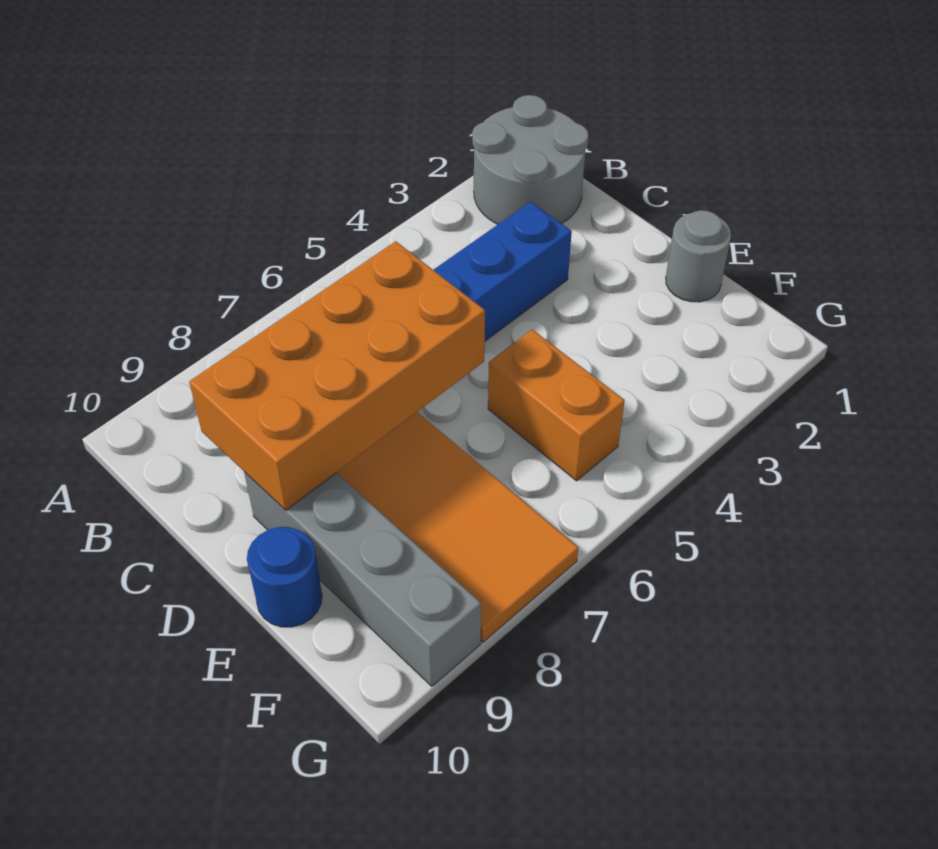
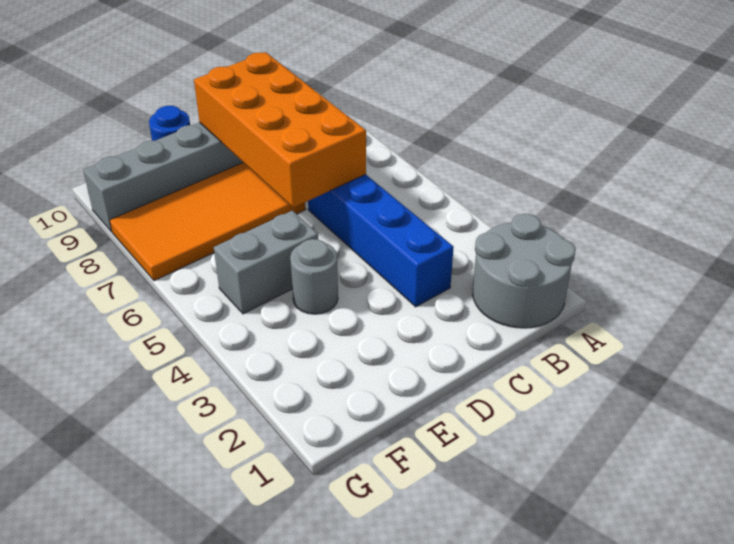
grey round brick E1 level 1 -> grey round brick E4 level 1
orange brick E5:F5 level 1 -> grey brick E5:F5 level 1

